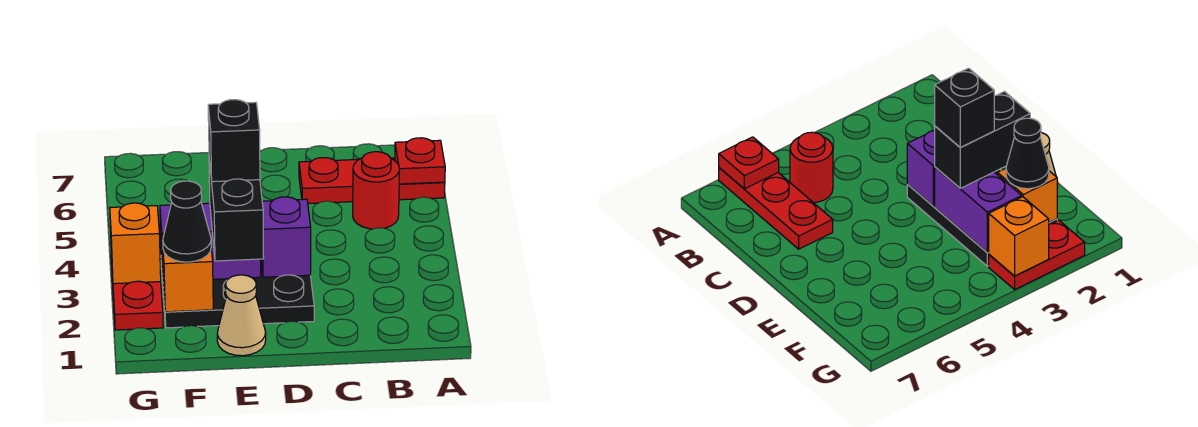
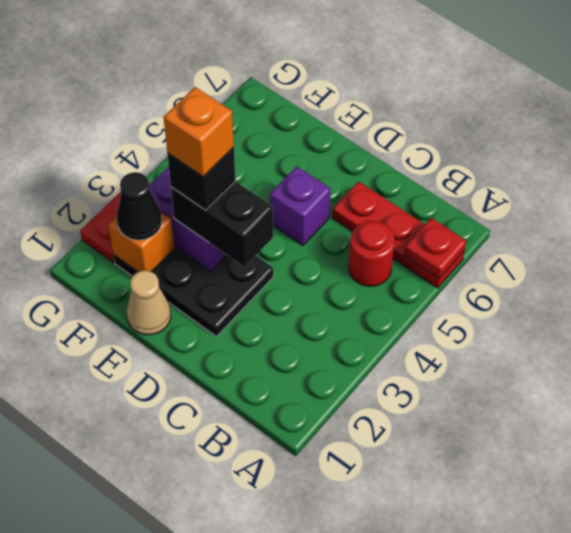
purple brick D3 level 2 -> purple brick D5 level 1
black brick E2:E3 level 3 -> black brick D3:E3 level 3
orange brick G3 level 2 -> orange brick E3 level 5

